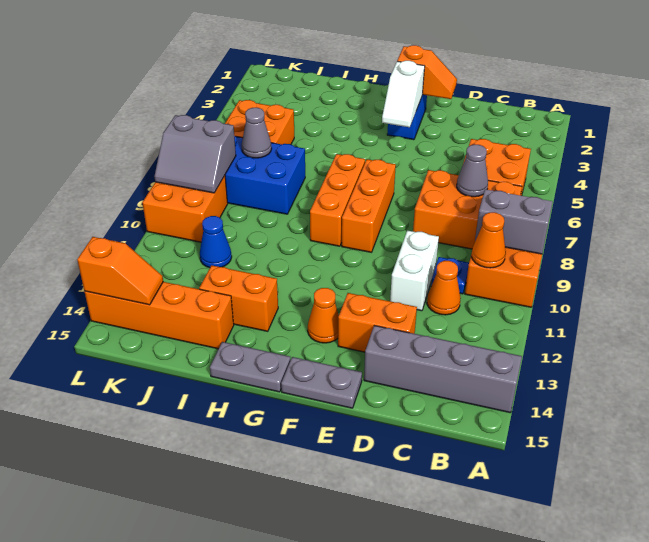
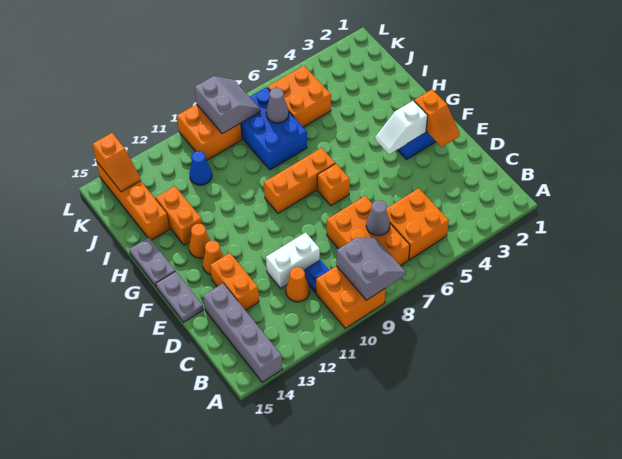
orange cone B10 level 2 -> orange cone G13 level 1
orange brick F7:F9 level 1 -> orange brick F7 level 1
grey slope K8:L9 level 2 top 8 -> grey slope K8:L9 level 2 top 9

